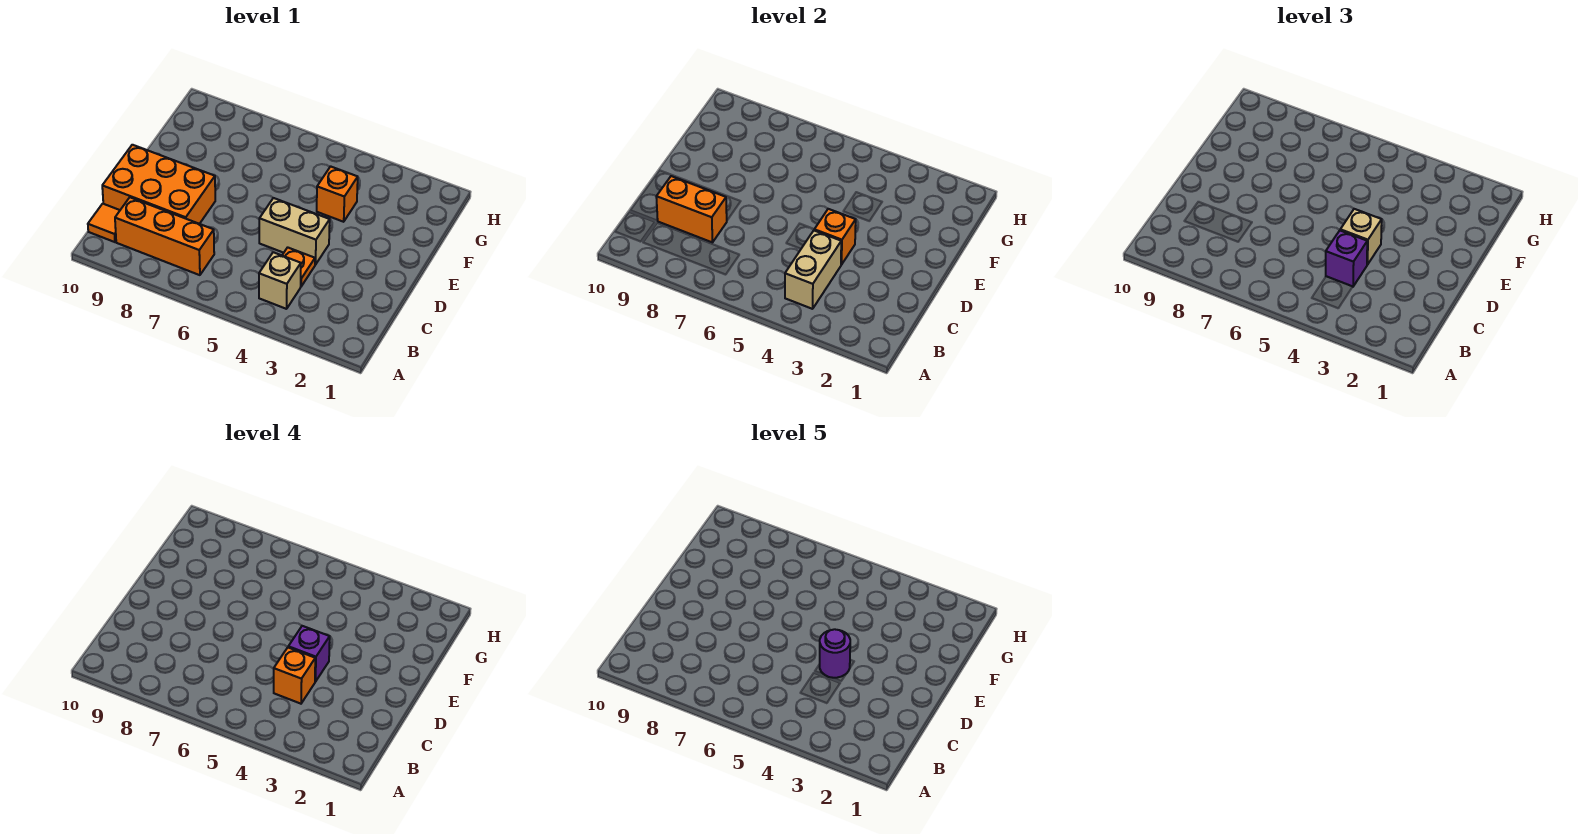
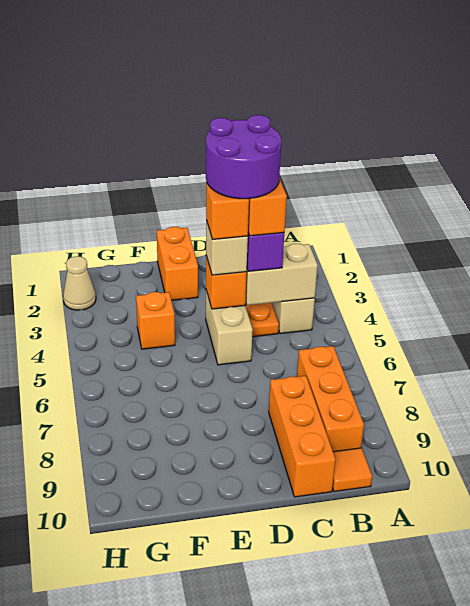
orange brick C8:D10 level 1 -> orange brick C8:C10 level 1
orange brick C8:C9 level 2 -> orange brick E1:E2 level 1
purple brick D4 level 4 -> orange brick D4 level 4
purple round brick D4 level 5 -> purple round brick C3:D4 level 5
none -> tan cone H2 level 1

